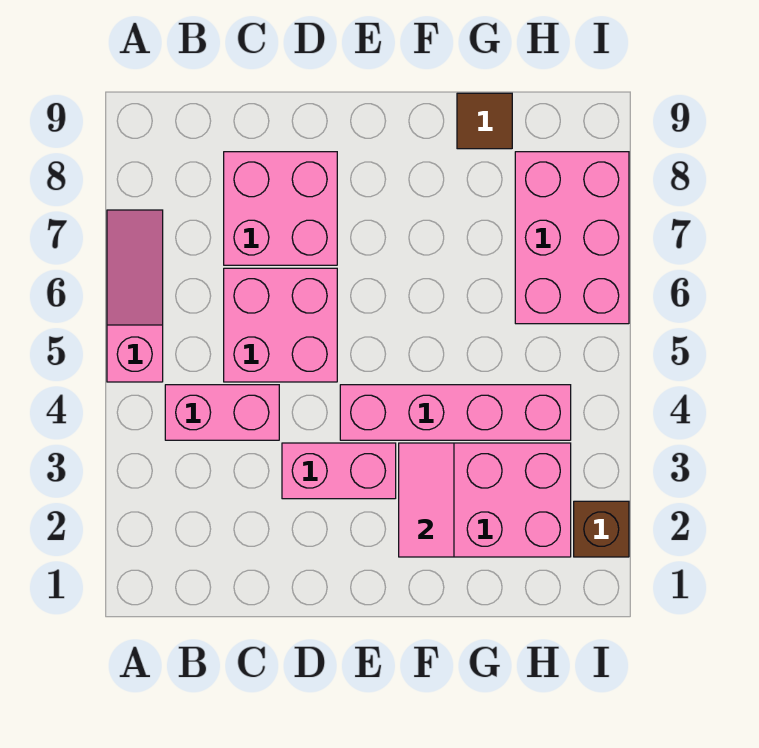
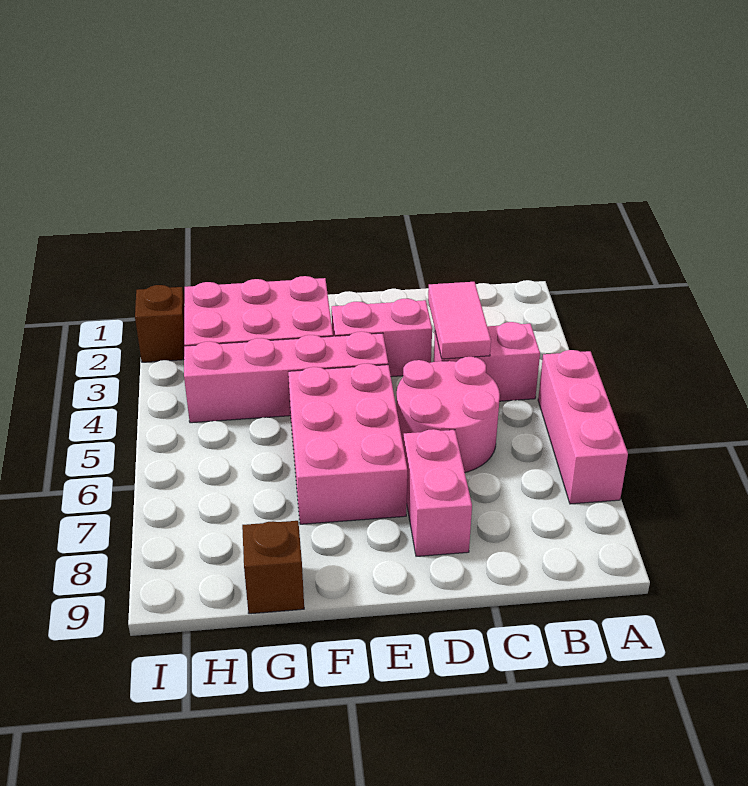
pink slope A5:A7 level 1 top 5 -> pink brick A5:A7 level 1
pink brick C5:D6 level 1 -> pink round brick C5:D6 level 1
pink brick C7:D8 level 1 -> pink brick D7:D8 level 1
pink tile F2:F3 level 2 -> pink tile C3:C4 level 2
brown tile G9 level 1 -> brown brick G9 level 1
pink brick H6:I8 level 1 -> pink brick E5:F7 level 1

